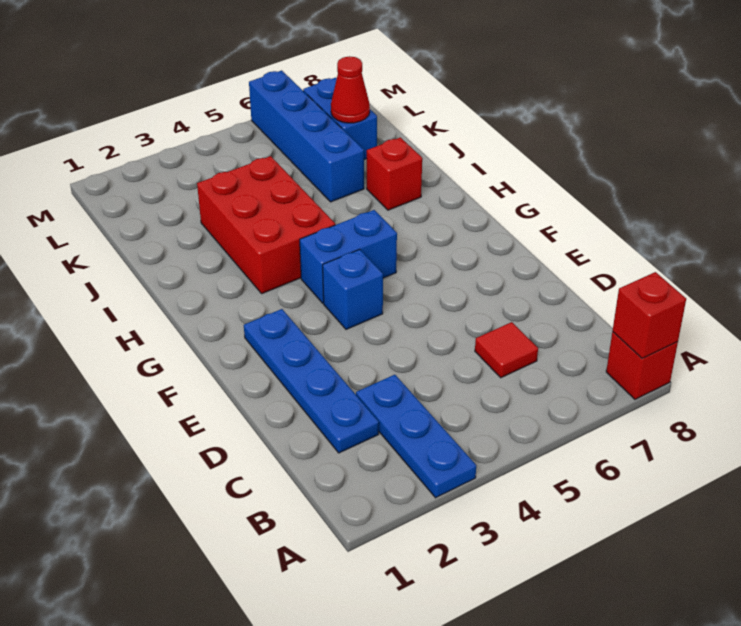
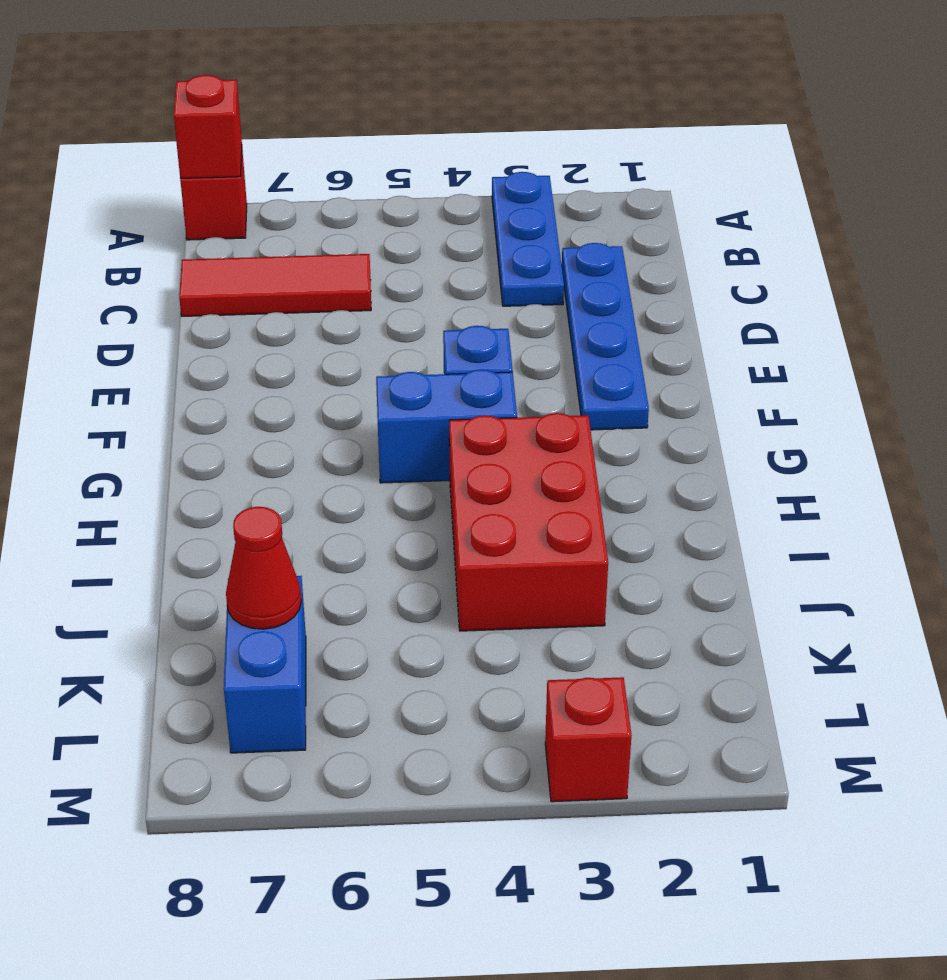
red tile C6 level 1 -> red tile C6:C8 level 1
red brick I7 level 1 -> red brick M3 level 1
blue brick J6:M6 level 1 -> none

